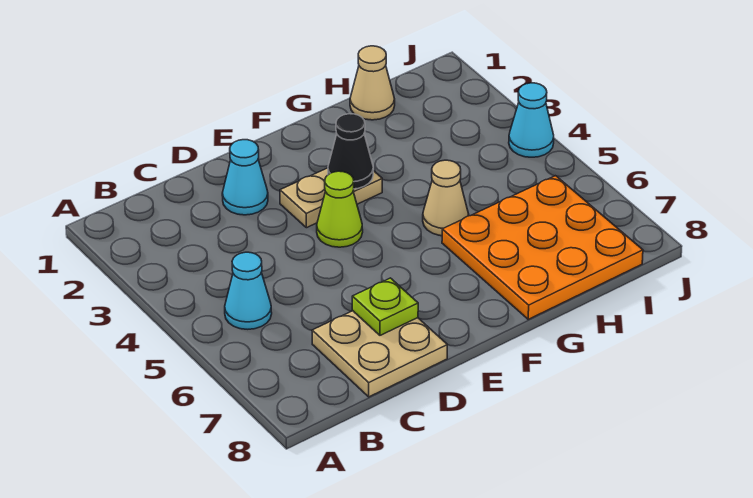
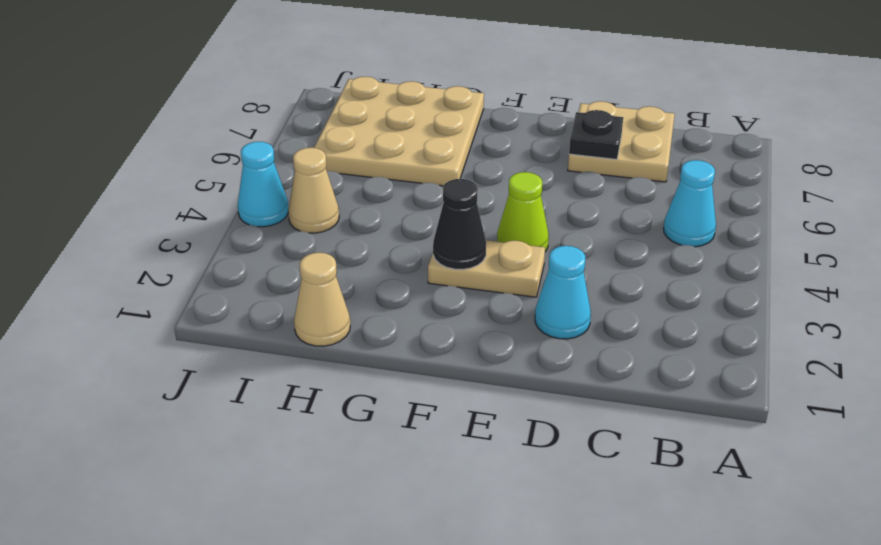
lime plate D7 level 2 -> black plate D7 level 2
tan cone G5 level 1 -> tan cone I4 level 1
orange plate G6:I8 level 1 -> tan plate G6:I8 level 1

